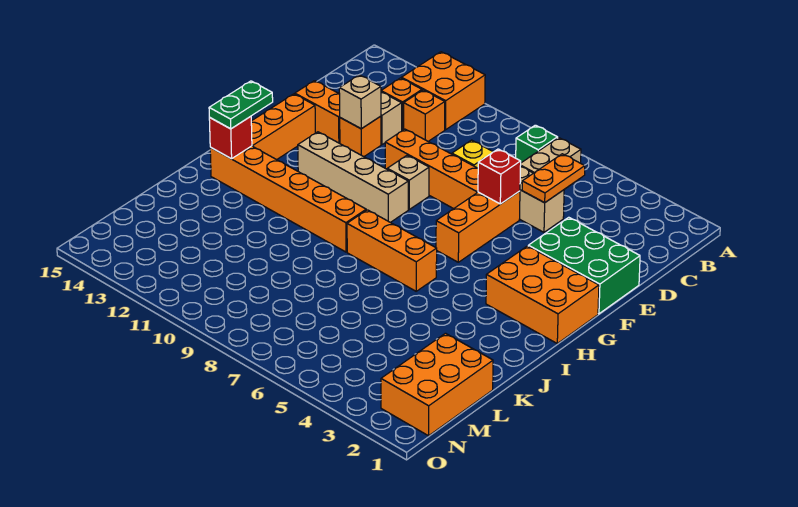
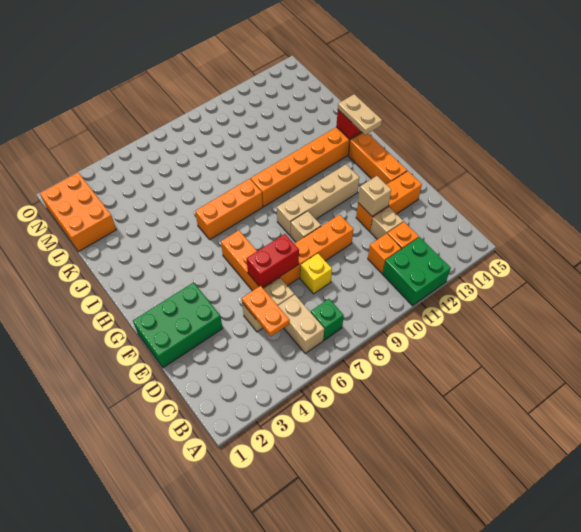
orange brick A11:B12 level 1 -> green brick A11:B12 level 1
red brick E6 level 2 -> red brick E6:E7 level 2
orange brick G1:H3 level 1 -> none
green plate H14:I14 level 3 -> tan plate H14:I14 level 3

